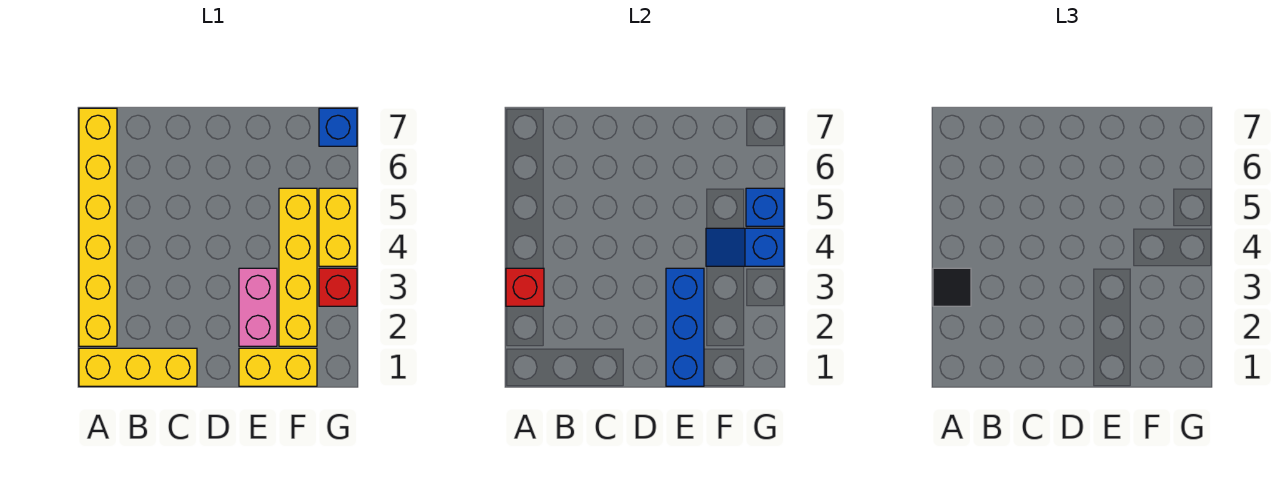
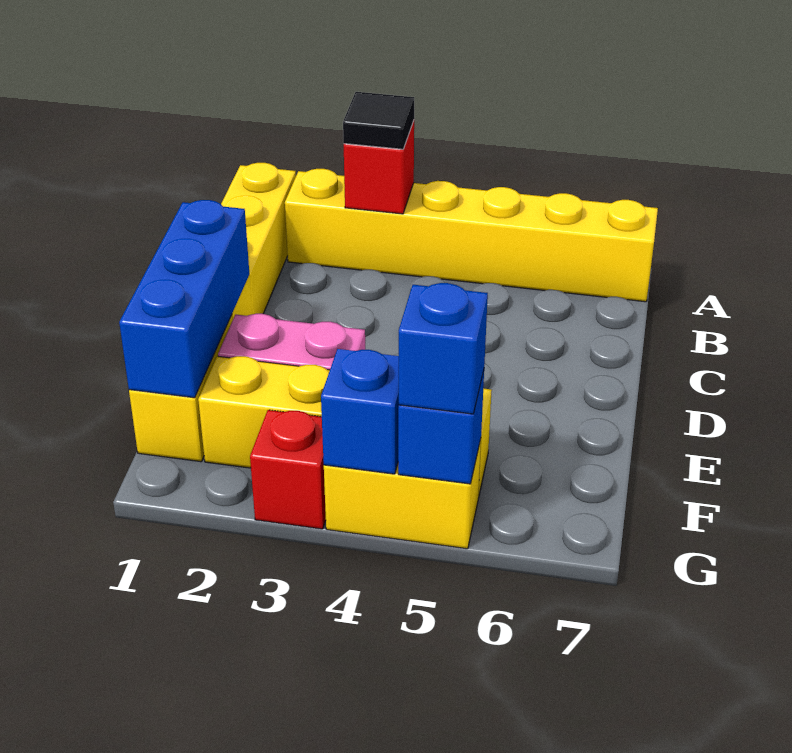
blue brick E1:E3 level 2 -> blue brick D1:F1 level 2
blue brick G7 level 1 -> blue brick G5 level 3

